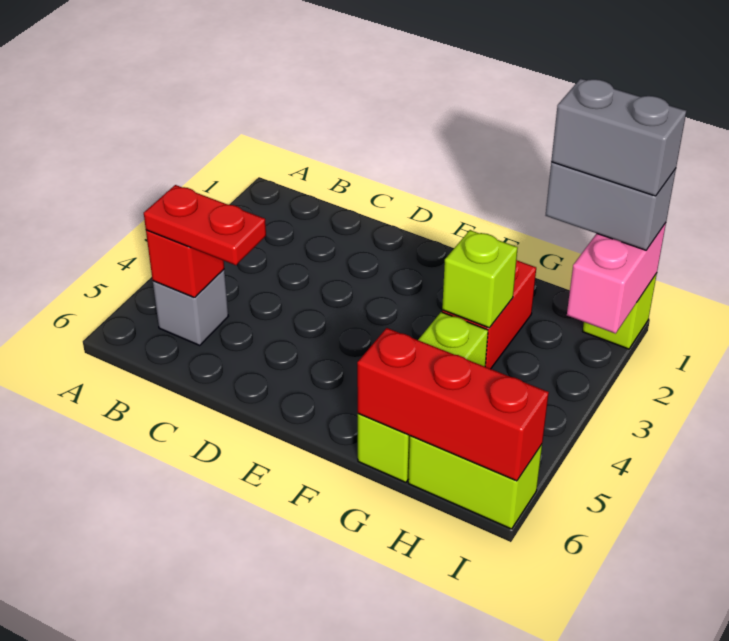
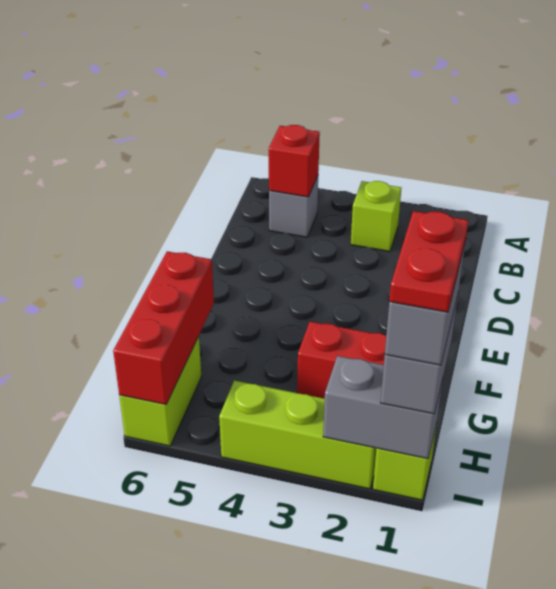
red plate B5:C5 level 3 -> red plate H1:I1 level 5
lime brick G3 level 2 -> lime brick B3 level 1
lime brick G4:G6 level 1 -> lime brick I2:I4 level 1
pink brick I1:I2 level 2 -> grey brick I1:I2 level 2

